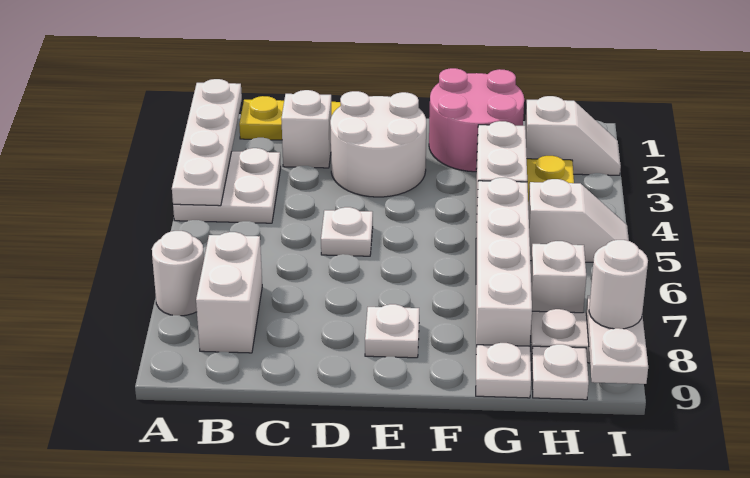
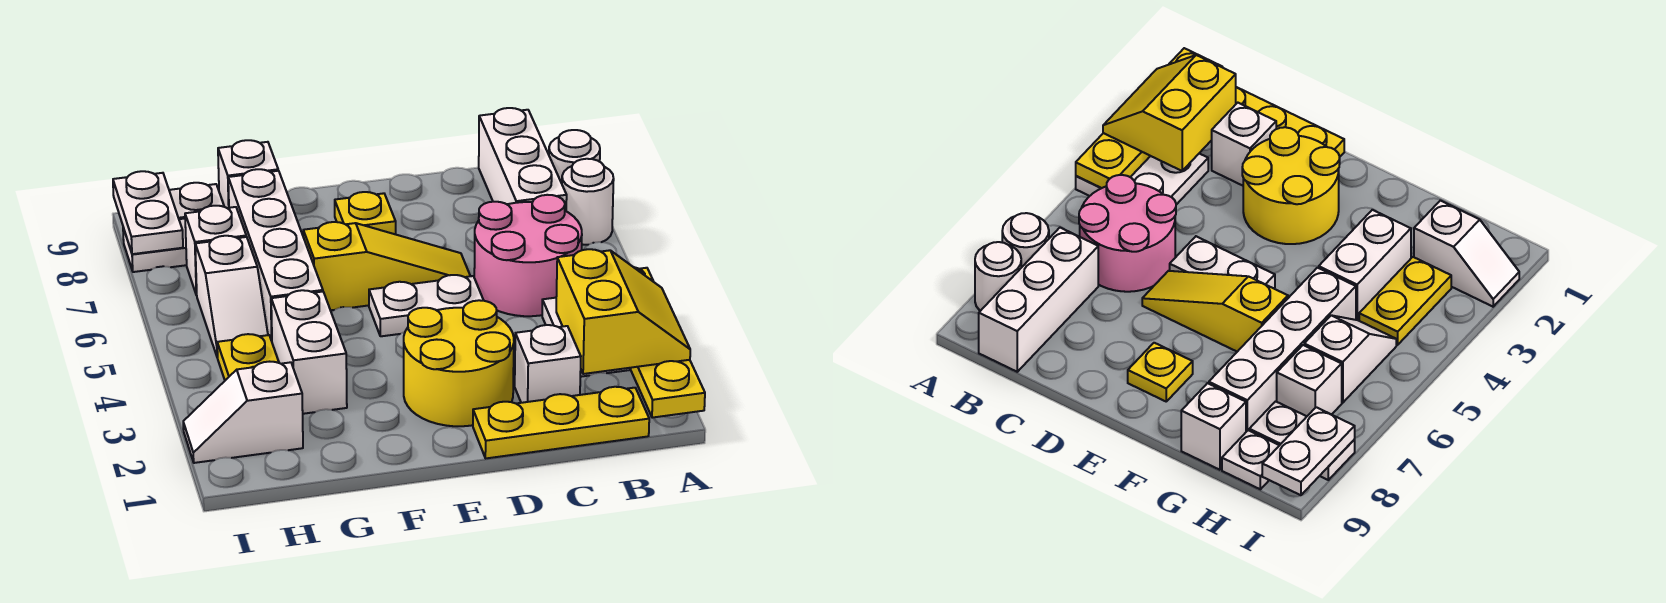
white plate A1:A4 level 2 -> yellow plate A1:A4 level 2
none -> yellow slope A2:B3 level 3 top B
white brick B7:B8 level 1 -> white brick B7:B9 level 1
white round brick D2:E3 level 1 -> yellow round brick D2:E3 level 1
white plate D5 level 1 -> white plate D5:E5 level 1
none -> yellow slope D6:F6 level 1 top F
white plate E8 level 1 -> yellow plate E8 level 1
pink round brick F1:G2 level 1 -> pink round brick B5:C6 level 1
white plate G9 level 1 -> white brick G9 level 1
white slope H5:I5 level 1 top H -> white slope H5:H6 level 1 top 6
white round brick I8 level 3 -> white round brick A8 level 1

